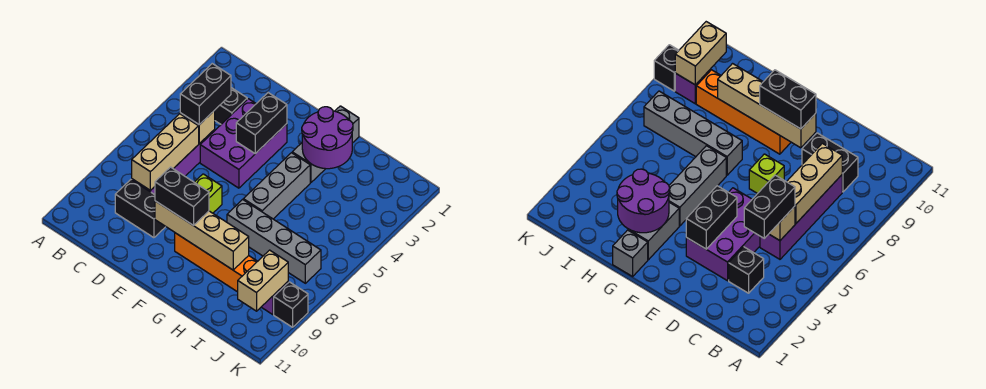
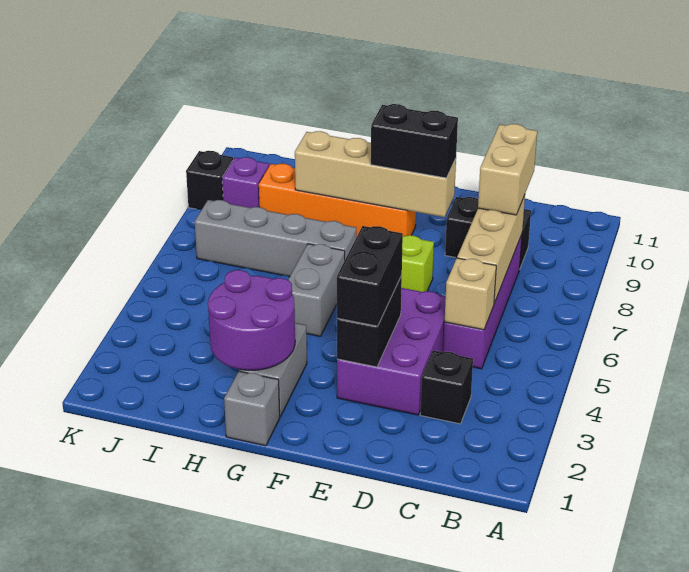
black brick C4:C5 level 3 -> black brick E3:E4 level 3
grey brick G4:G6 level 1 -> grey brick G5:G6 level 1
tan brick J9:J10 level 2 -> tan brick C8:C9 level 3

